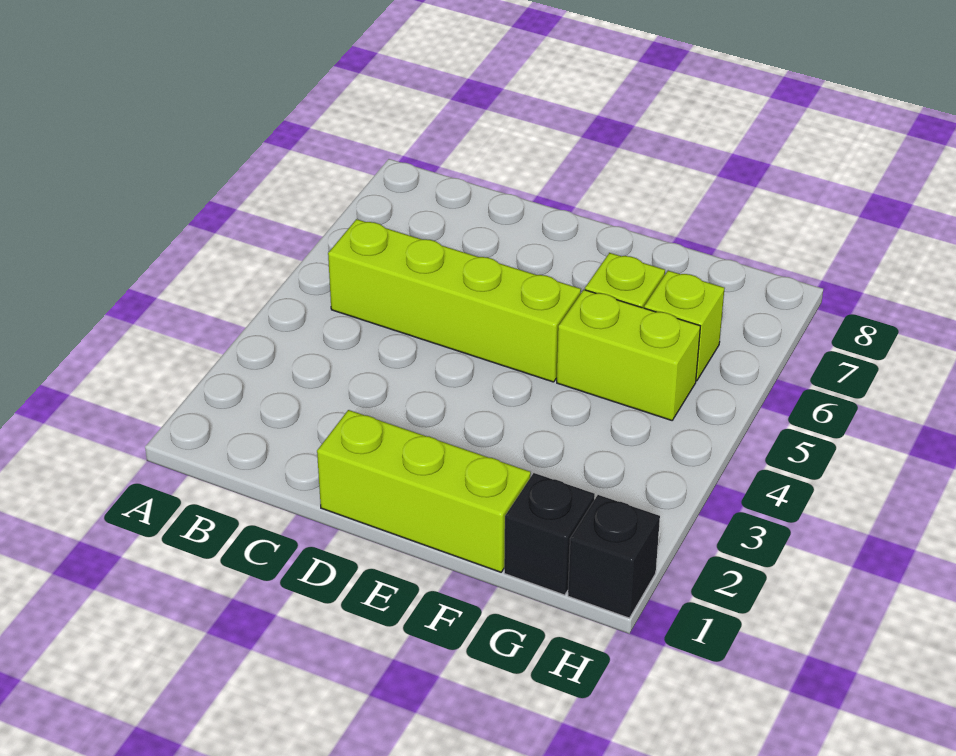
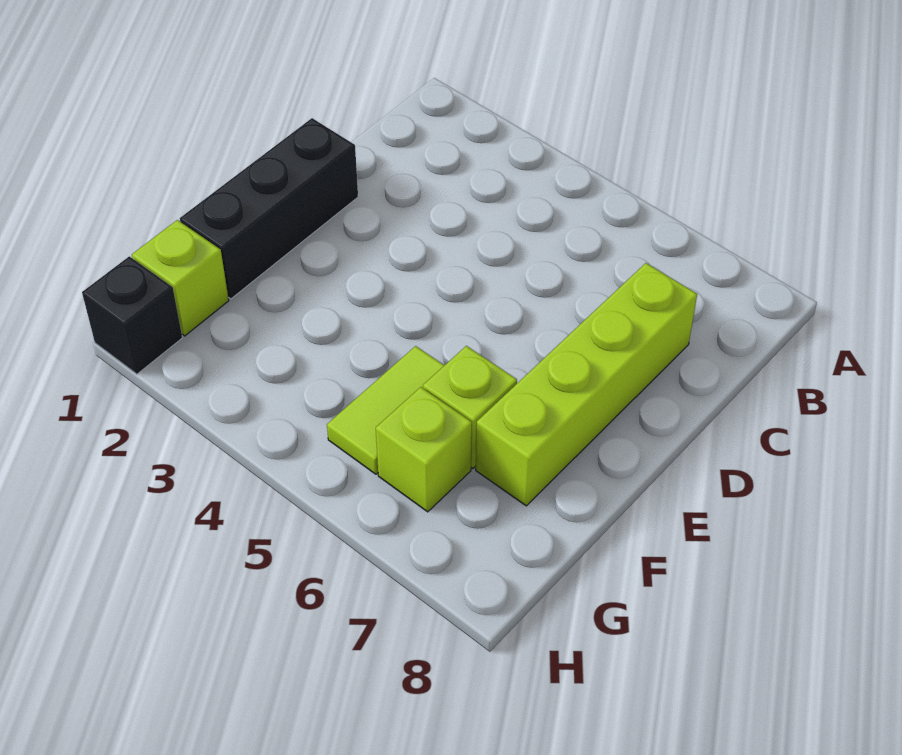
lime brick B5:E5 level 1 -> lime brick C7:F7 level 1
lime brick D1:F1 level 1 -> black brick D1:F1 level 1
lime brick F5:G5 level 1 -> lime tile F5:G5 level 1
black brick G1 level 1 -> lime brick G1 level 1

